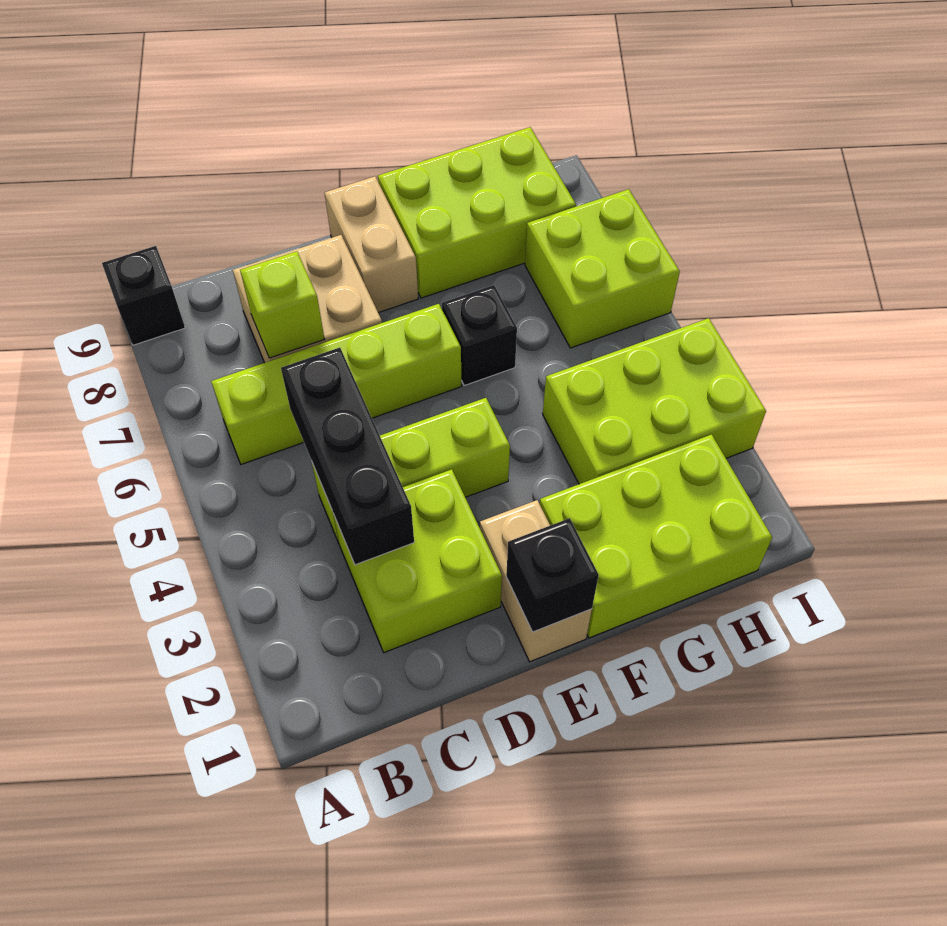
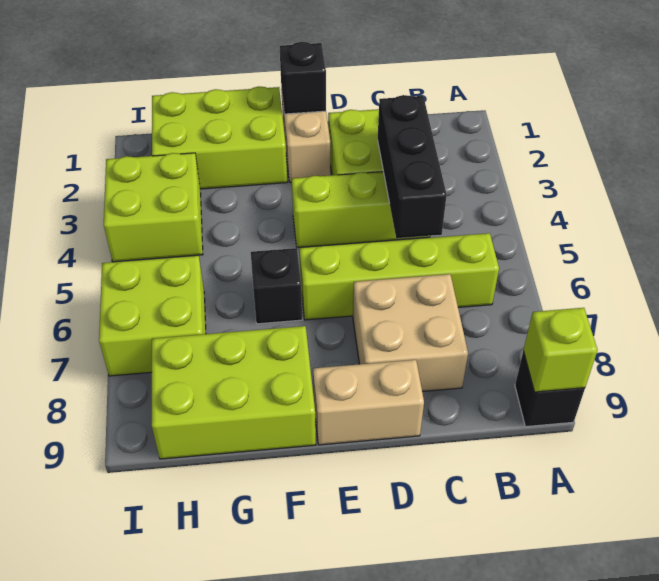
lime brick C7 level 2 -> lime brick A9 level 2
tan brick E8:E9 level 1 -> tan brick D9:E9 level 1
lime brick G3:I4 level 1 -> lime brick H3:I4 level 1

